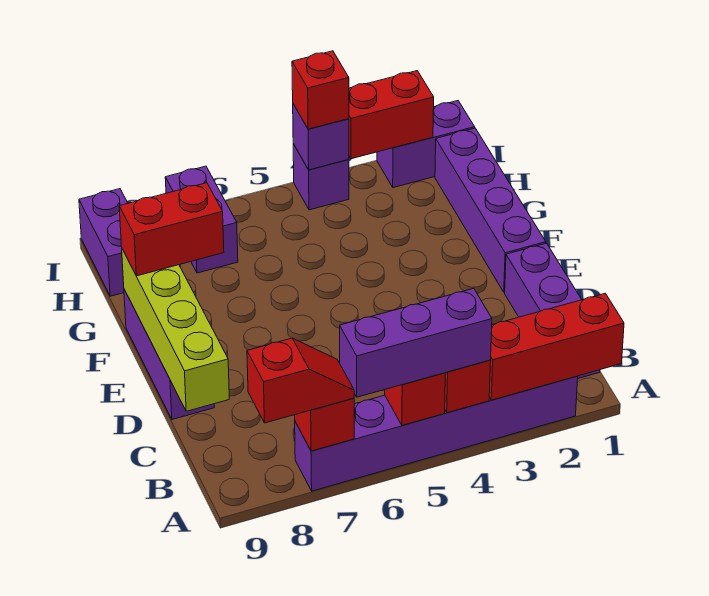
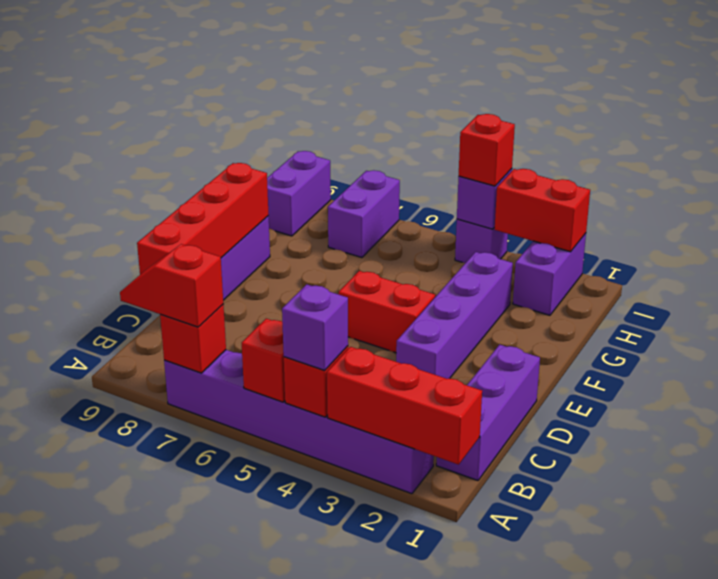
purple brick A4:A6 level 3 -> purple brick A4 level 3
red slope A7:A8 level 3 top 8 -> red slope A7:A8 level 3 top 7
lime brick C9:F9 level 2 -> red brick C9:F9 level 2
purple brick E1:H1 level 1 -> purple brick D3:G3 level 1
red brick F8:F9 level 3 -> red brick E4:E5 level 1
purple brick I1:I2 level 1 -> purple brick H2:I2 level 1

